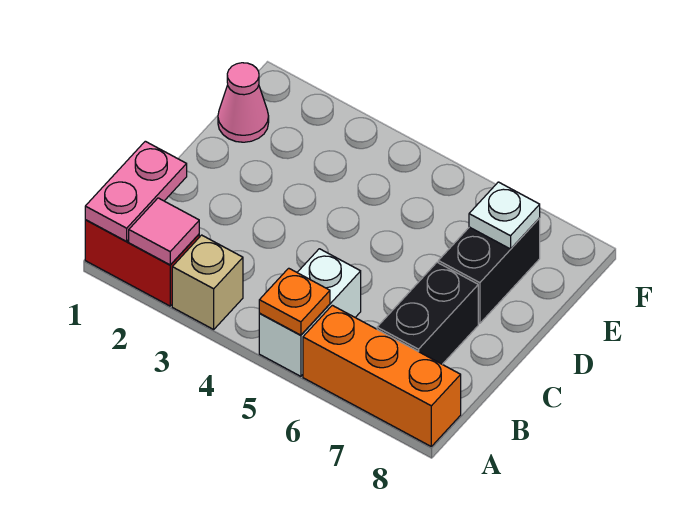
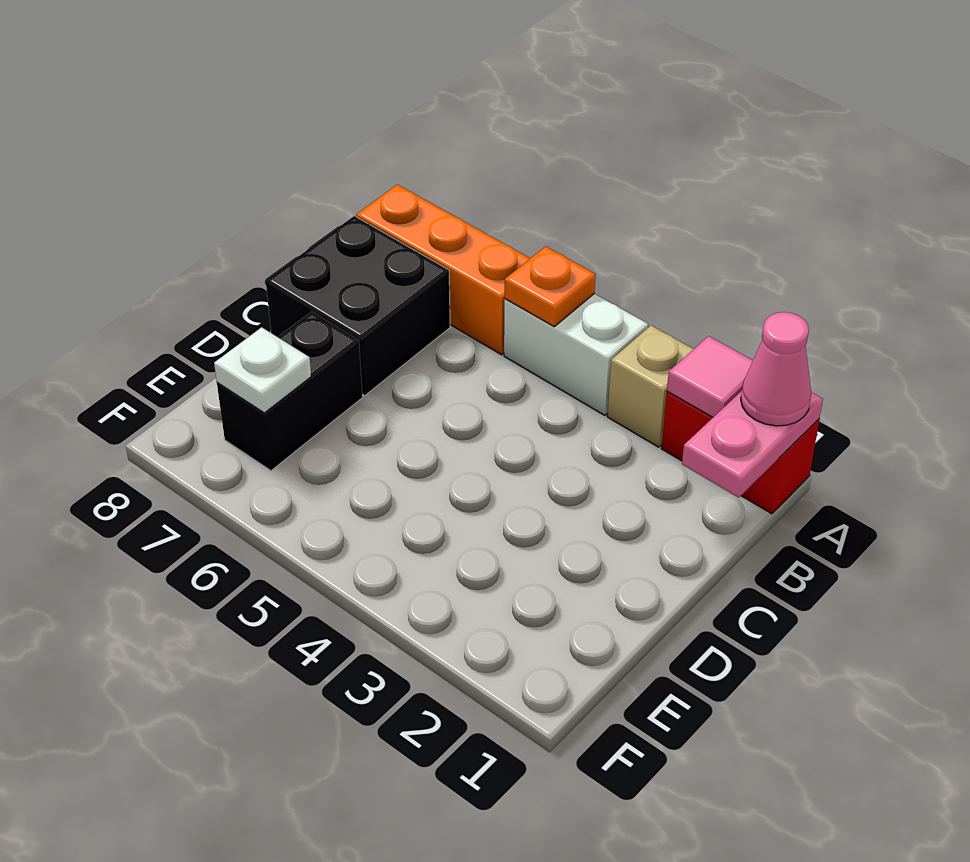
white brick A5:B5 level 1 -> white brick A4:A5 level 1
black brick B7:C7 level 1 -> black brick B7:C8 level 1
pink cone E1 level 1 -> pink cone A1 level 3

